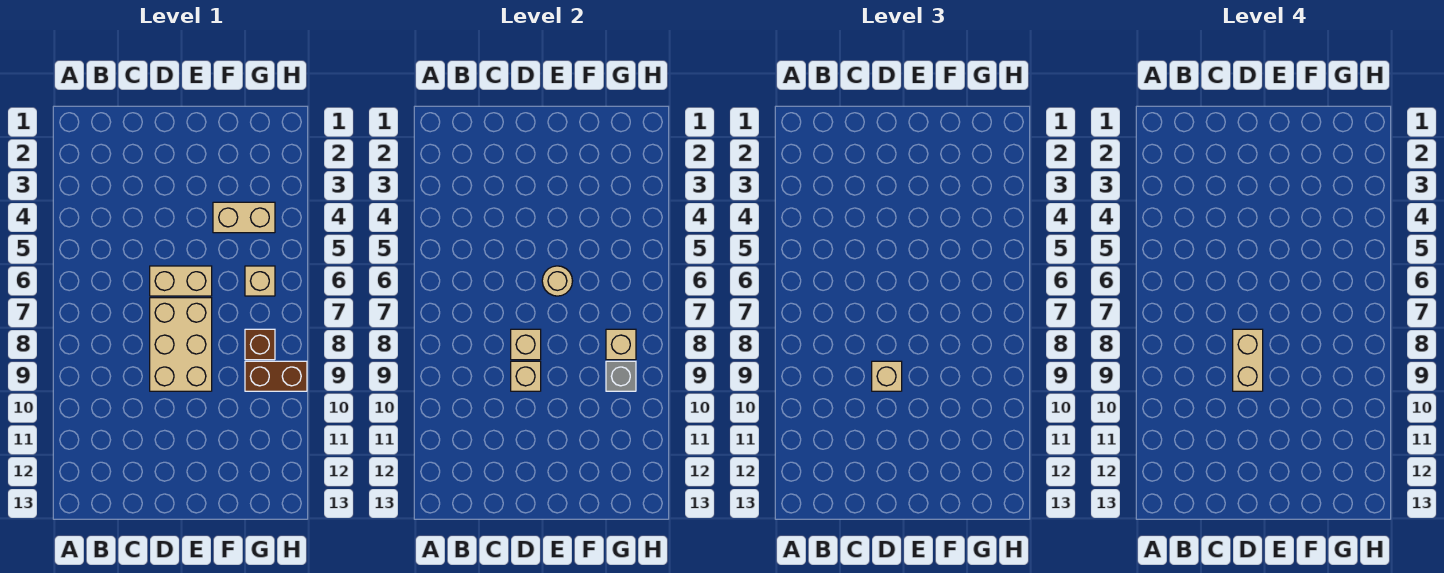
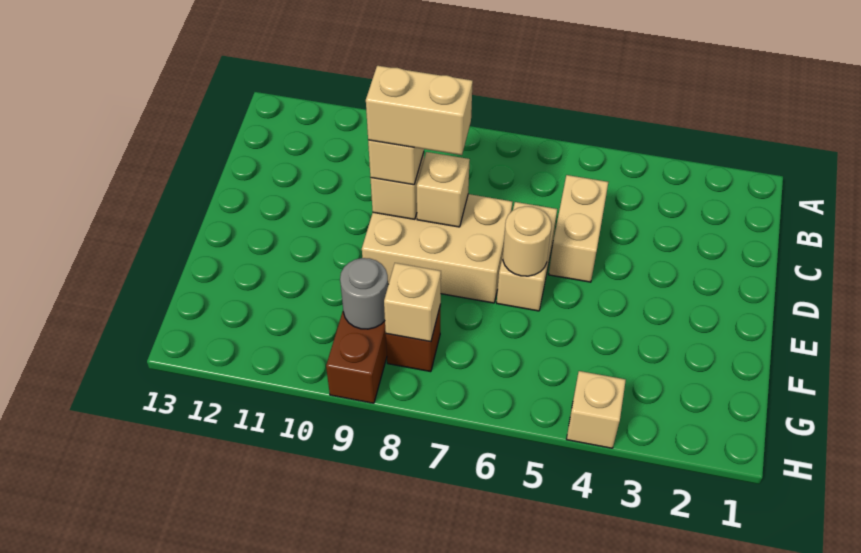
tan brick F4:G4 level 1 -> tan brick C5:D5 level 1
tan brick G6 level 1 -> tan brick H4 level 1
grey brick G9 level 2 -> grey round brick G9 level 2

